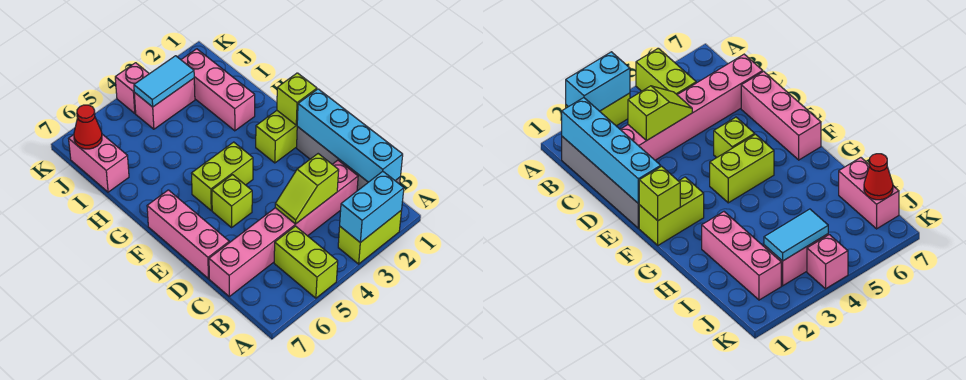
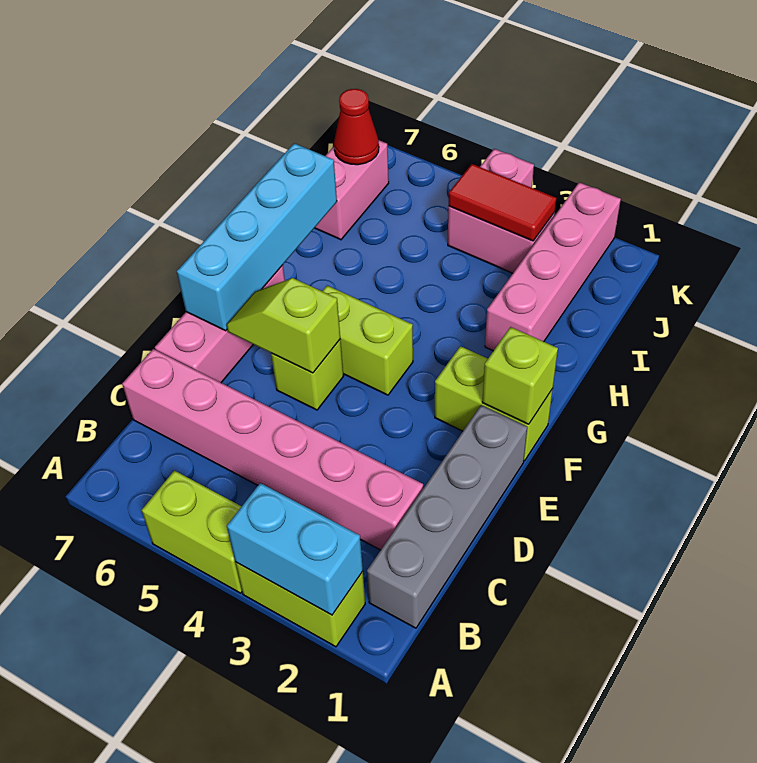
lime brick A5:B5 level 1 -> lime brick A4:A5 level 1
cyan brick B1:E1 level 2 -> cyan brick E7:H7 level 2
lime slope C3:C4 level 2 top 3 -> lime slope E5:E6 level 2 top 5
pink brick H2:J2 level 1 -> pink brick H2:K2 level 1
cyan tile J3:J4 level 2 -> red tile J3:J4 level 2

